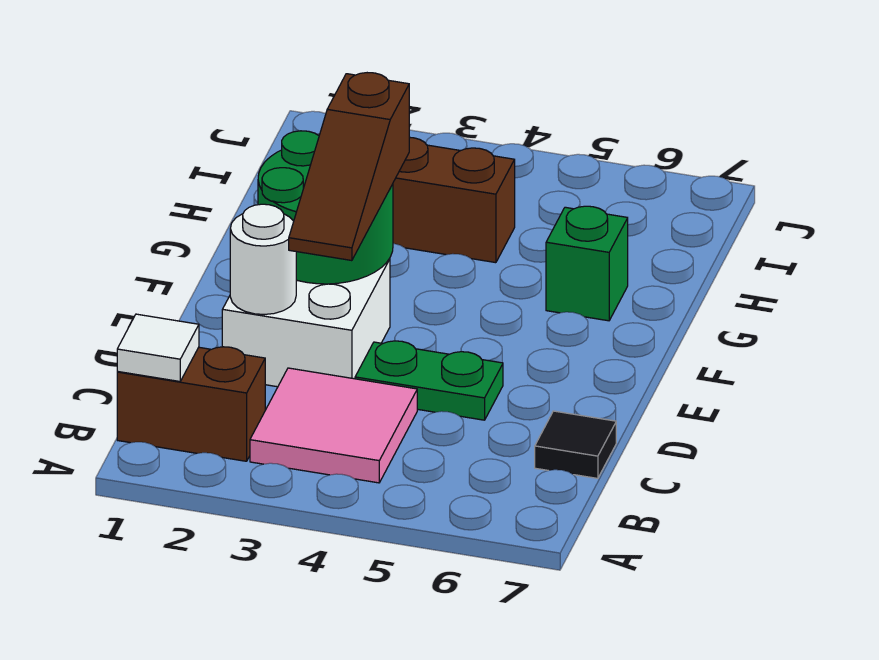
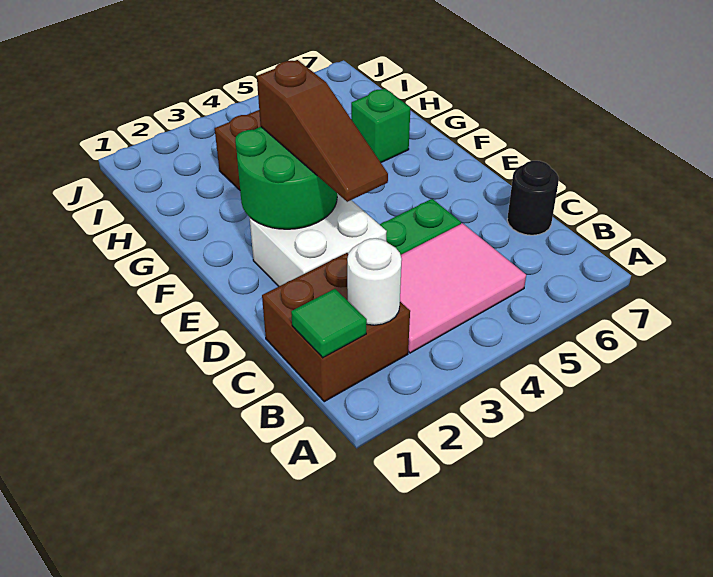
brown brick B1:B2 level 1 -> brown brick B1:C2 level 1
white tile B1 level 2 -> green tile B1 level 2
pink tile B3:C4 level 1 -> pink tile B3:C5 level 1
black tile C7 level 1 -> black round brick C7 level 1
white round brick D2 level 2 -> white round brick B2 level 2

